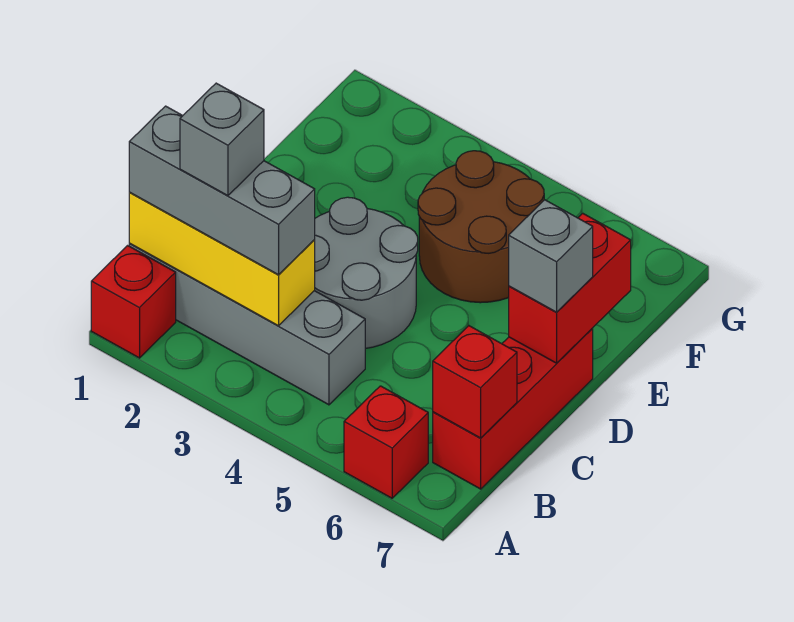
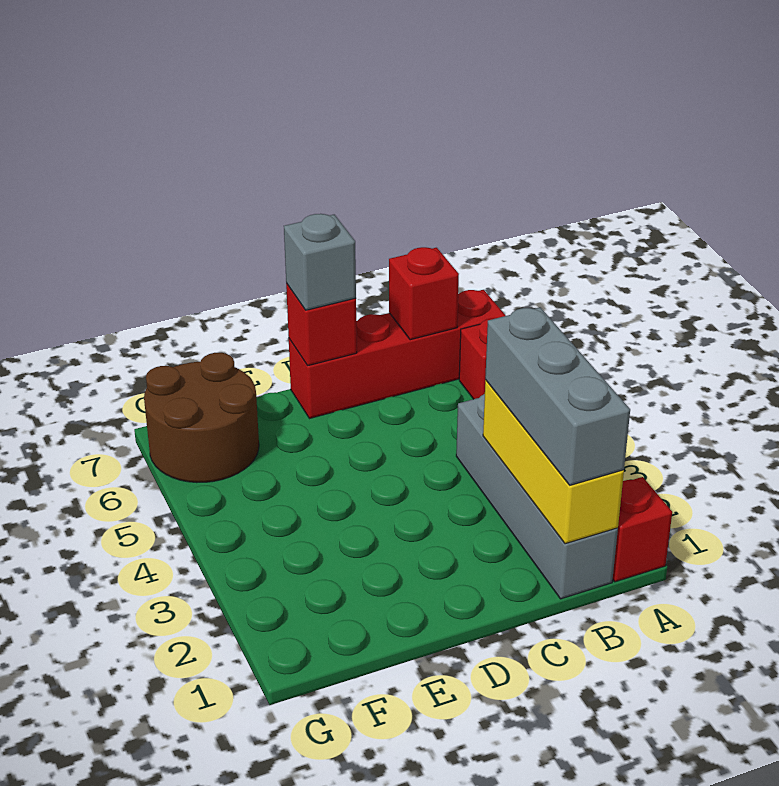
grey brick B2 level 4 -> none
red brick B7:D7 level 1 -> red brick A7:D7 level 1
grey round brick C3:D4 level 1 -> none
red brick D7:E7 level 2 -> red brick D7 level 2
brown round brick E4:F5 level 1 -> brown round brick F6:G7 level 1

